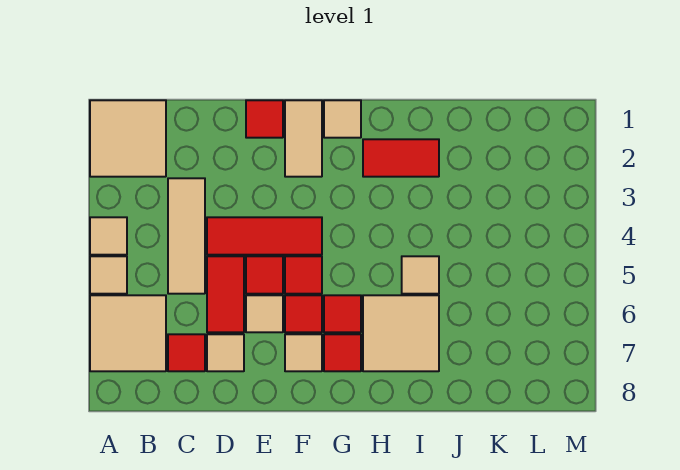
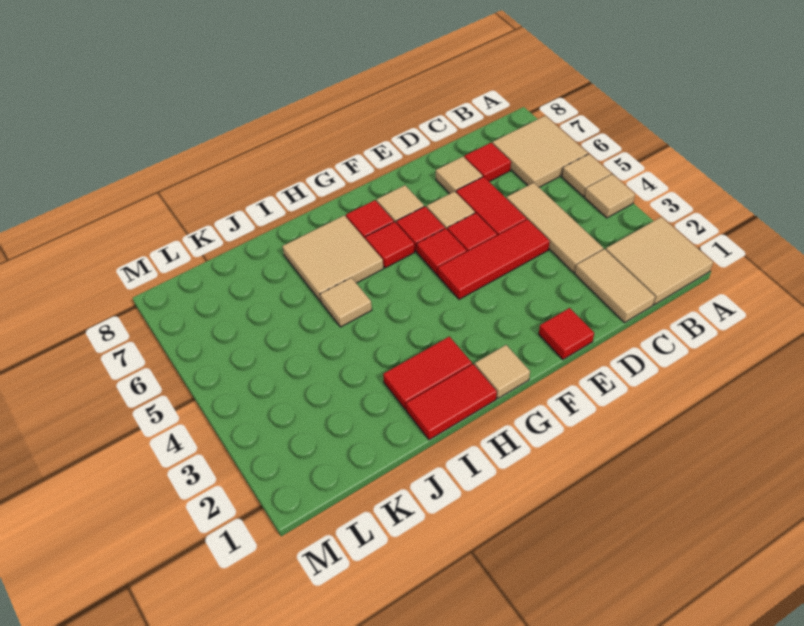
tan tile F1:F2 level 1 -> tan tile C1:C2 level 1
none -> red tile H1:I1 level 1

